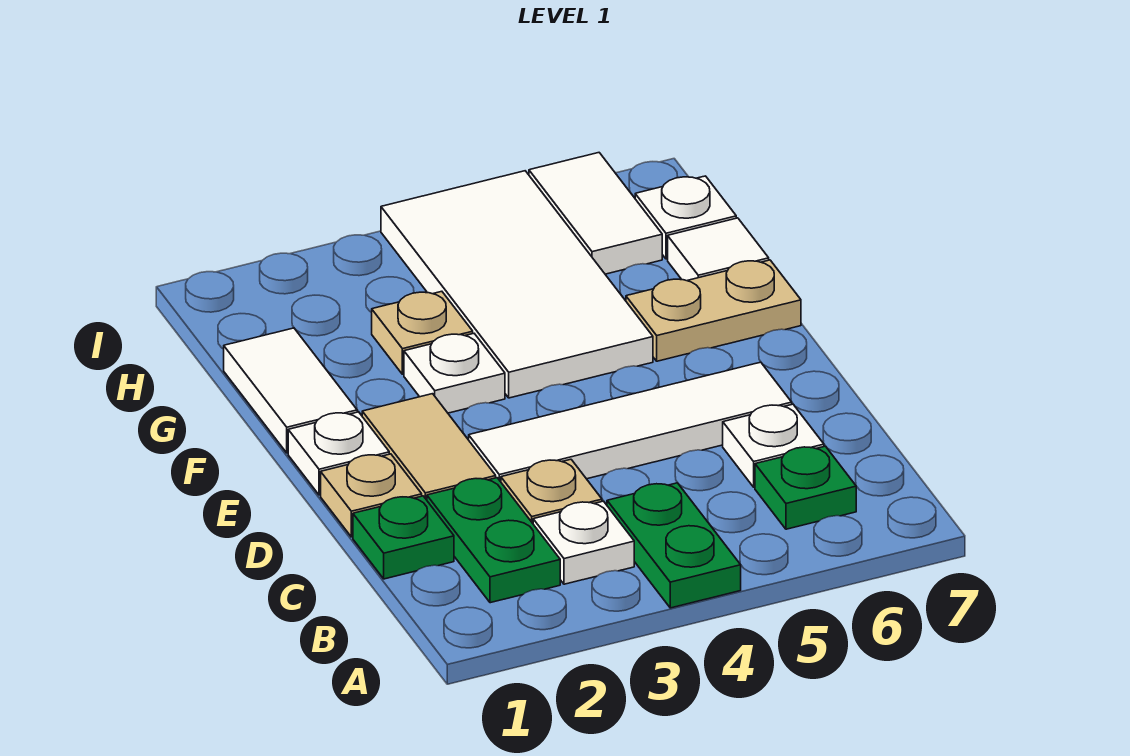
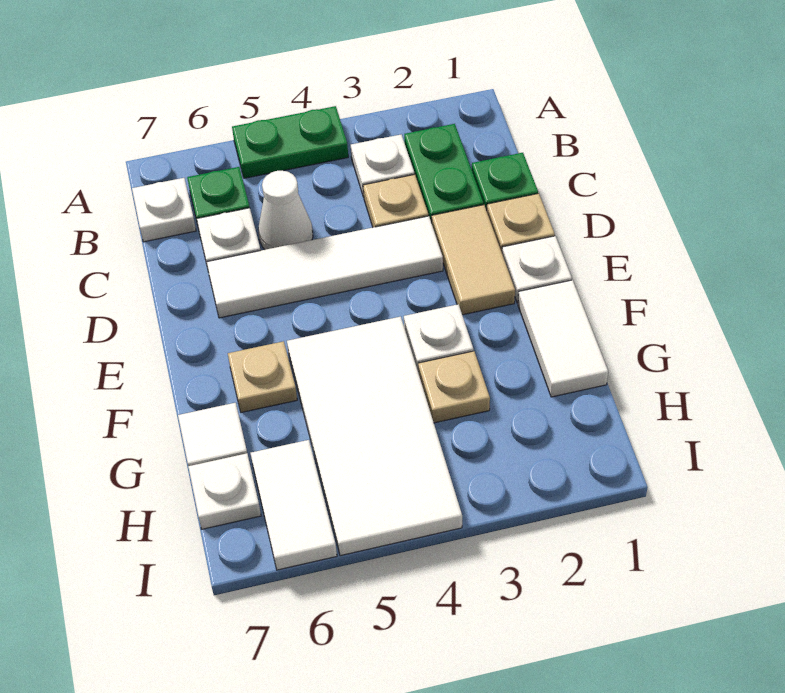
green plate A4:B4 level 1 -> green plate A4:A5 level 1
none -> white plate B7 level 1
none -> white cone C5 level 1
tan plate F6:F7 level 1 -> tan plate F6 level 1

